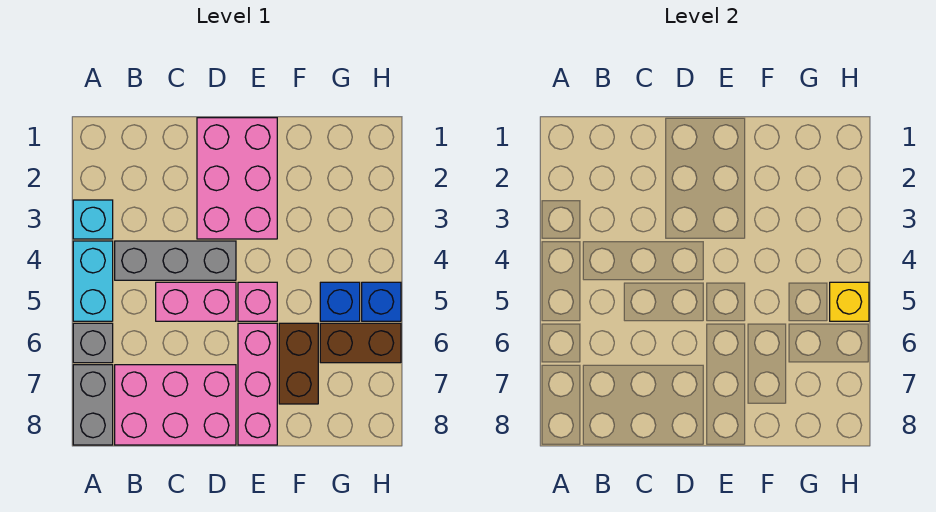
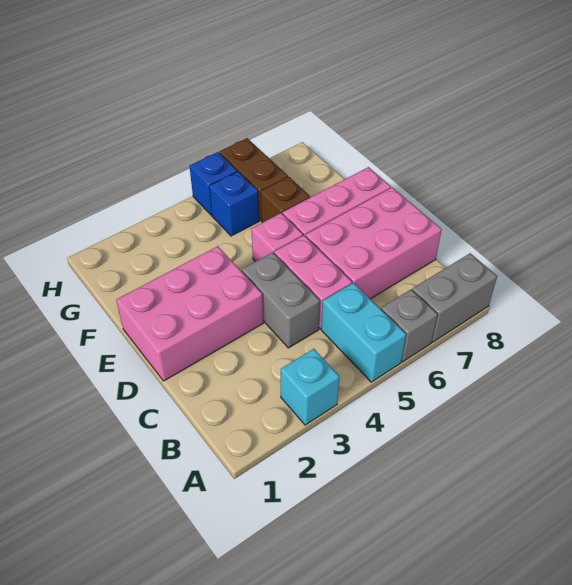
cyan brick A4:A5 level 1 -> cyan brick A5:B5 level 1
grey brick B4:D4 level 1 -> grey brick C4:D4 level 1
pink brick B7:D8 level 1 -> pink brick C6:D8 level 1
brown brick F6:F7 level 1 -> brown brick F6 level 1
yellow brick H5 level 2 -> none

